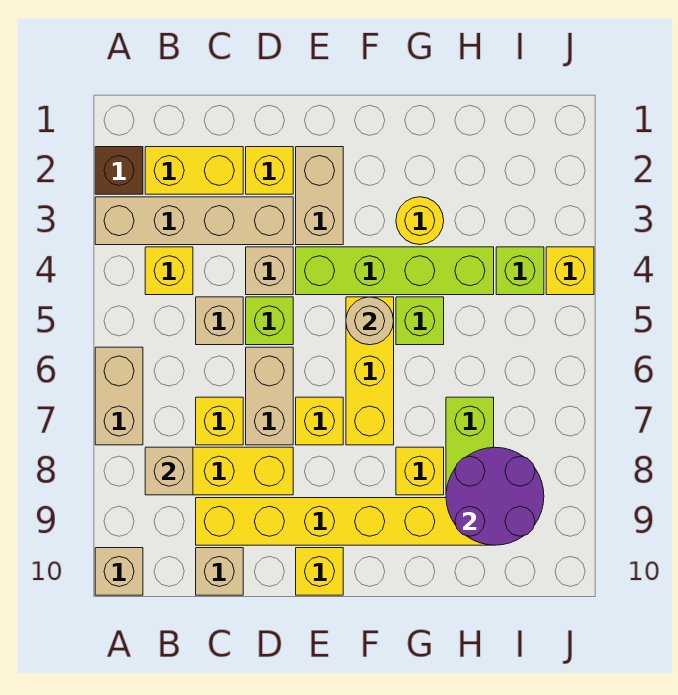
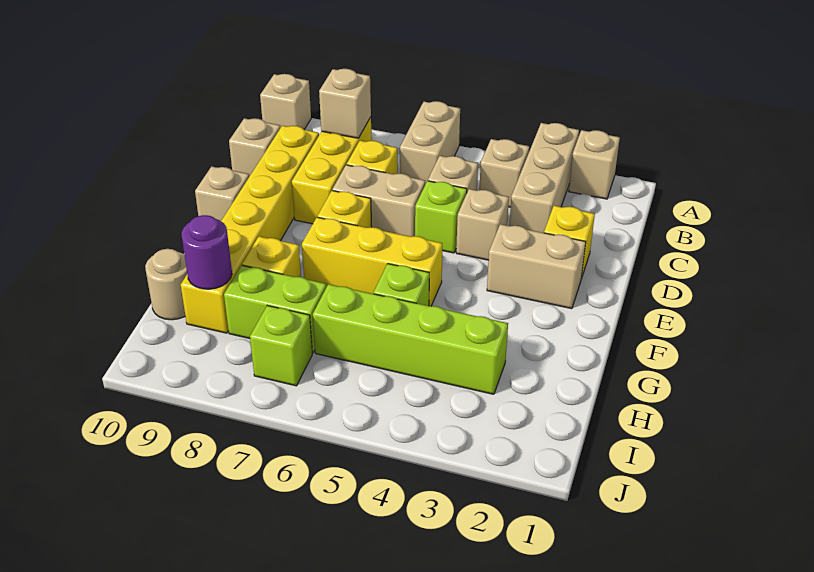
brown brick A2 level 1 -> tan brick A2 level 1
tan brick A3:D3 level 1 -> tan brick A3:C3 level 1
tan brick A6:A7 level 1 -> tan brick A6:B6 level 1
yellow brick B2:C2 level 1 -> none
yellow brick B4 level 1 -> tan brick B4 level 1
lime brick E4:H4 level 1 -> lime brick H3:H6 level 1
yellow brick E10 level 1 -> tan brick E10 level 1
tan round brick F5 level 2 -> tan round brick H10 level 1
yellow round brick G3 level 1 -> none
purple round brick H8:I9 level 2 -> purple round brick H9 level 2
lime brick I4 level 1 -> lime brick I7 level 1
yellow brick J4 level 1 -> none

